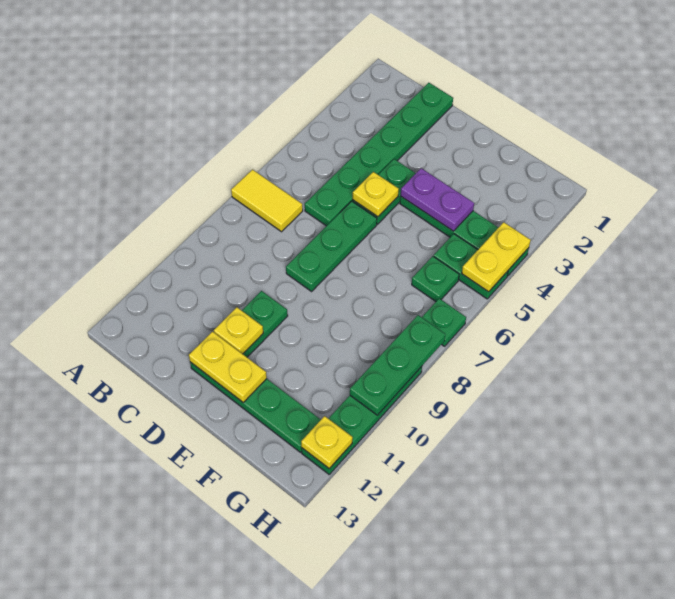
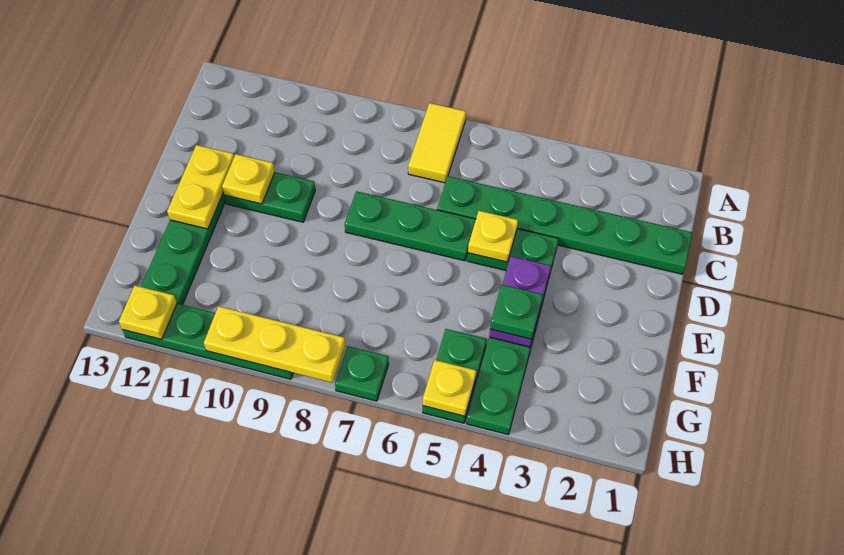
green plate G6 level 1 -> green plate F4 level 3
yellow plate H4:H5 level 2 -> yellow plate H5 level 2
green plate H8:H10 level 2 -> yellow plate H8:H10 level 2

